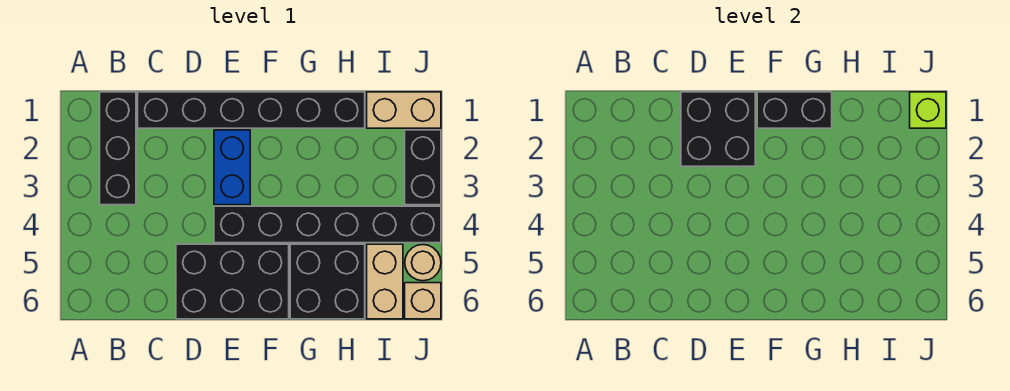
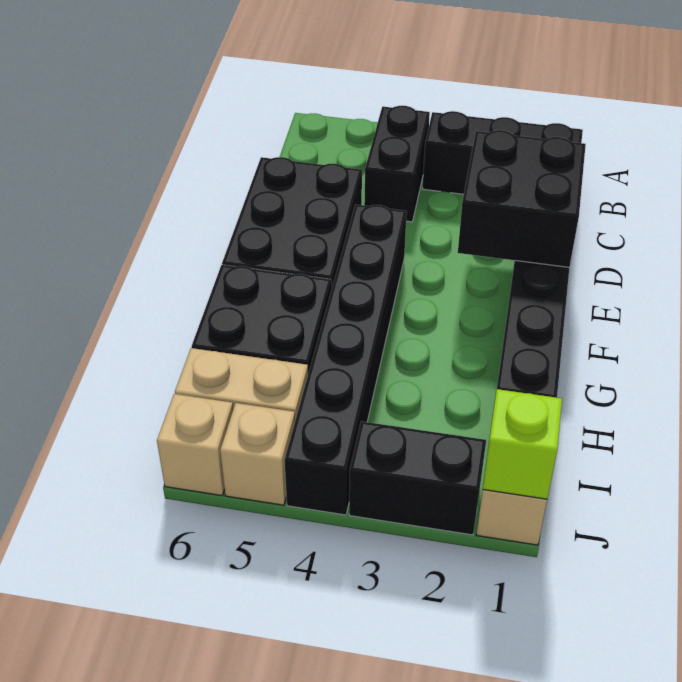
blue brick E2:E3 level 1 -> none
black brick F1:G1 level 2 -> black brick B4:C4 level 1
tan round brick J5 level 1 -> tan brick J5 level 1

